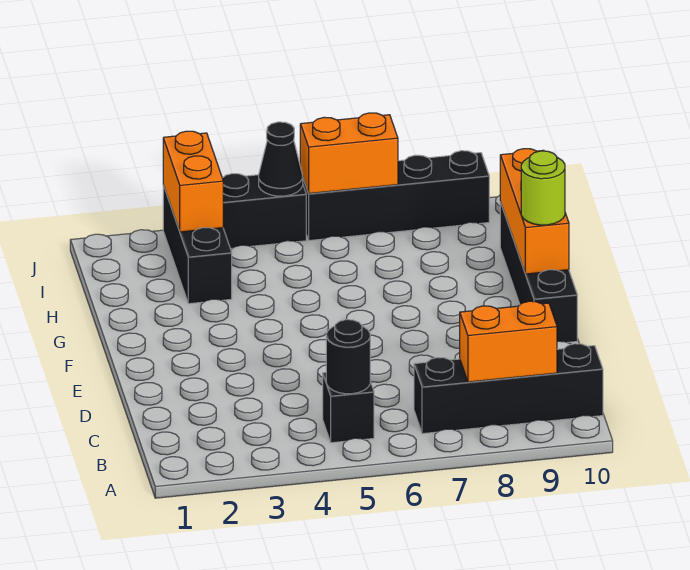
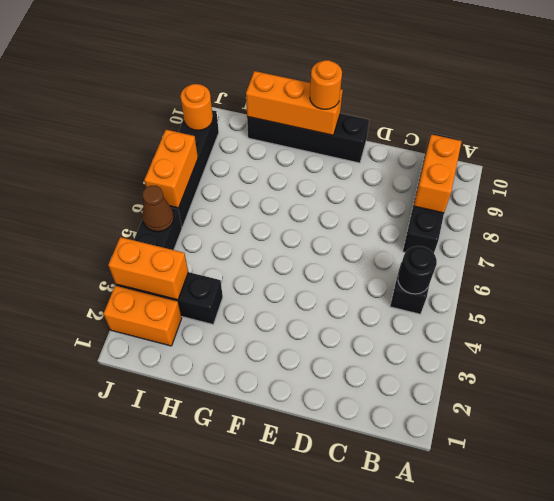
lime round brick F10 level 3 -> orange round brick F10 level 3
none -> orange brick I2:J2 level 1
black cone J5 level 2 -> brown cone J5 level 2
none -> orange round brick J9 level 2

